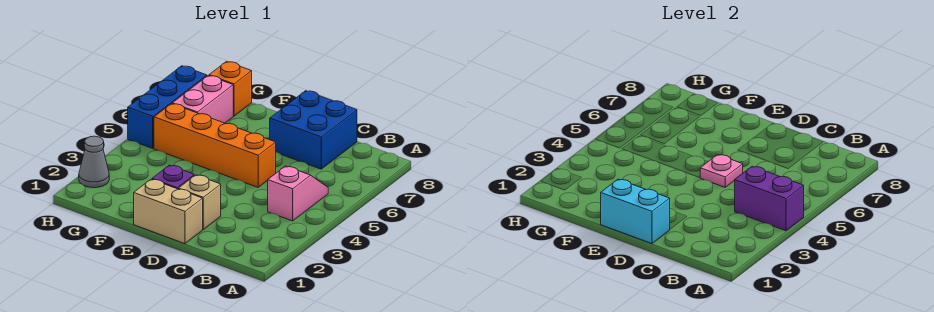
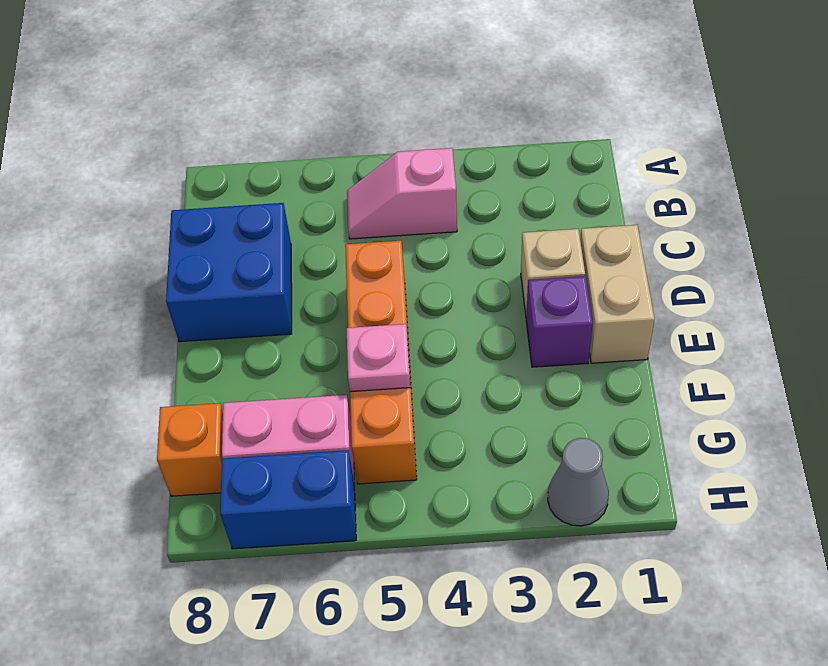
purple brick A4:B4 level 2 -> none
cyan brick D1:E1 level 2 -> none
pink plate D5 level 2 -> pink plate F5 level 2
blue brick H5:H7 level 1 -> blue brick H6:H7 level 1

